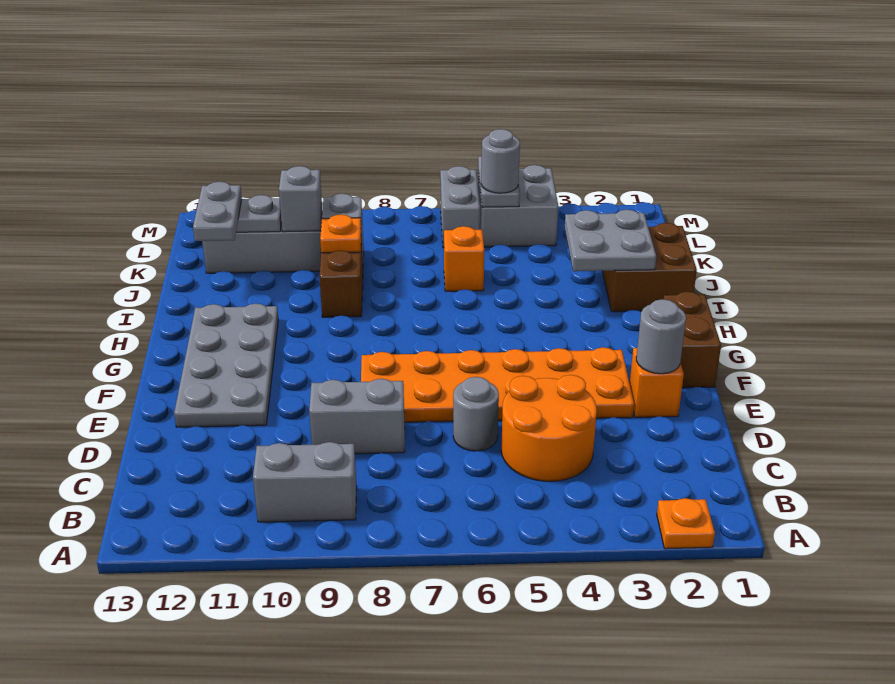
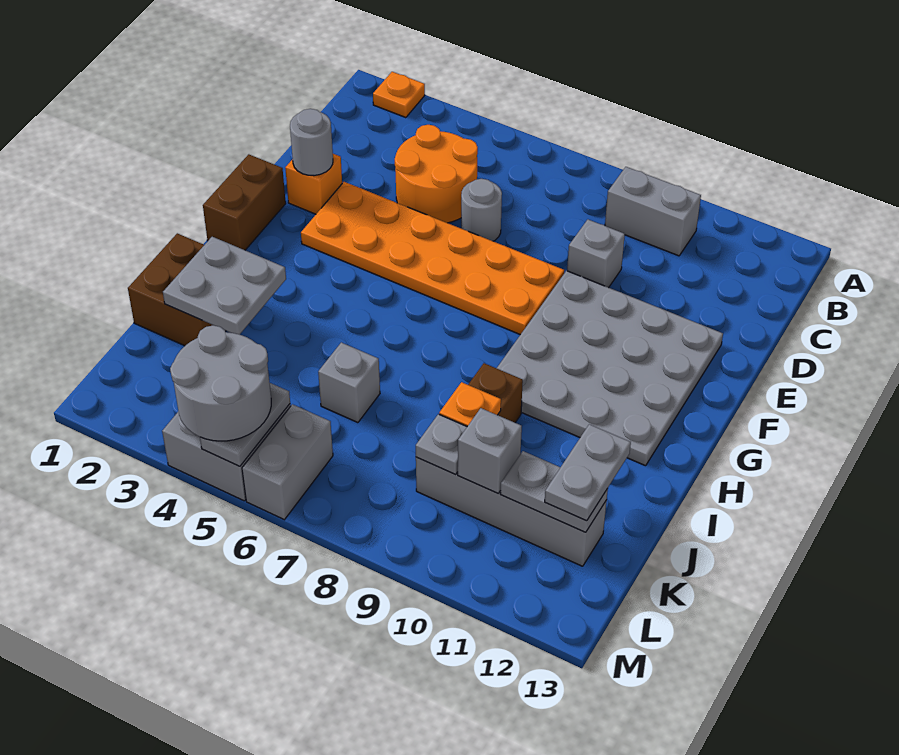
grey brick D8:D9 level 1 -> grey brick D9 level 1
grey plate E11:H12 level 1 -> grey plate E9:H12 level 1
orange brick J6 level 1 -> grey brick J6 level 1
grey round brick L5 level 3 -> grey round brick L4:M5 level 3

